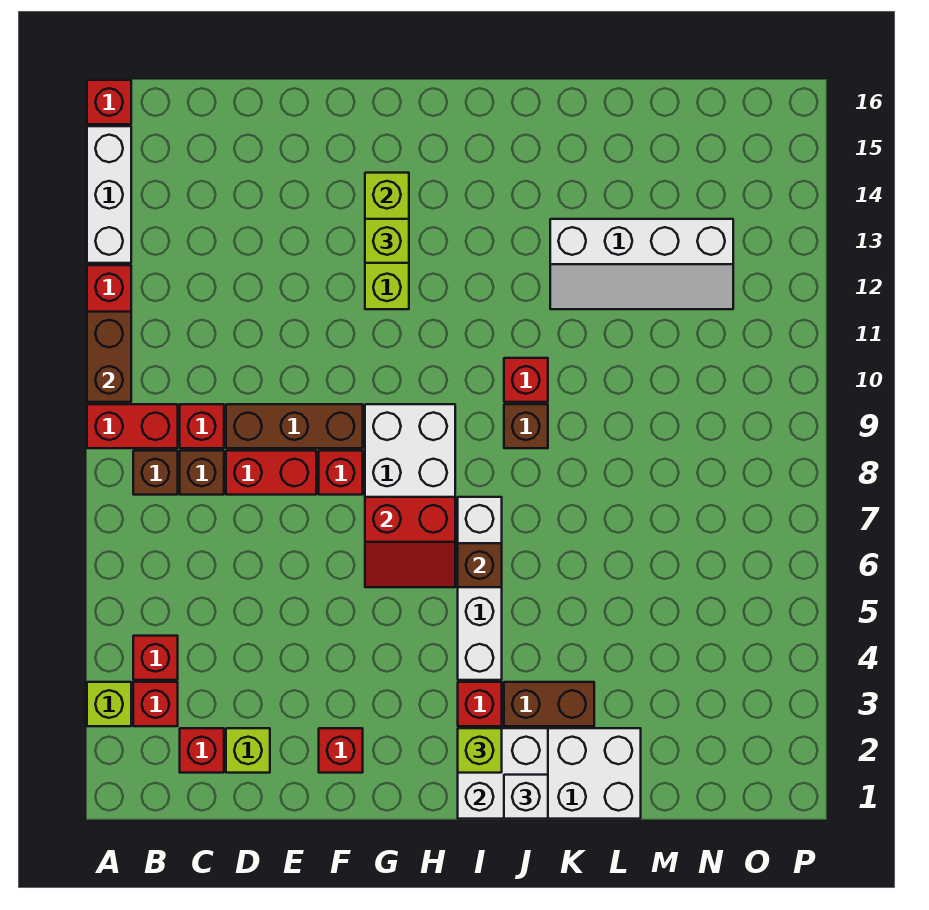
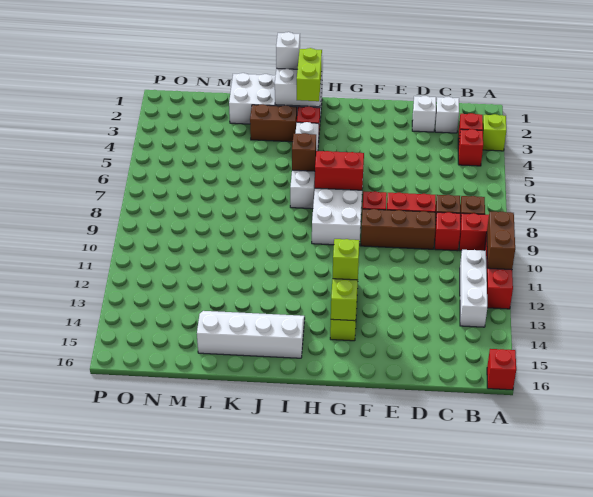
white brick A13:A15 level 1 -> white brick B11:B13 level 1
red brick C2 level 1 -> white brick C2 level 1
lime brick D2 level 1 -> white brick D2 level 1
red brick F2 level 1 -> none
lime brick I2 level 3 -> lime brick I2:I3 level 3
brown brick J9 level 1 -> none
red brick J10 level 1 -> none
white slope K12:N13 level 1 top 13 -> white slope I14:L15 level 1 top 15

